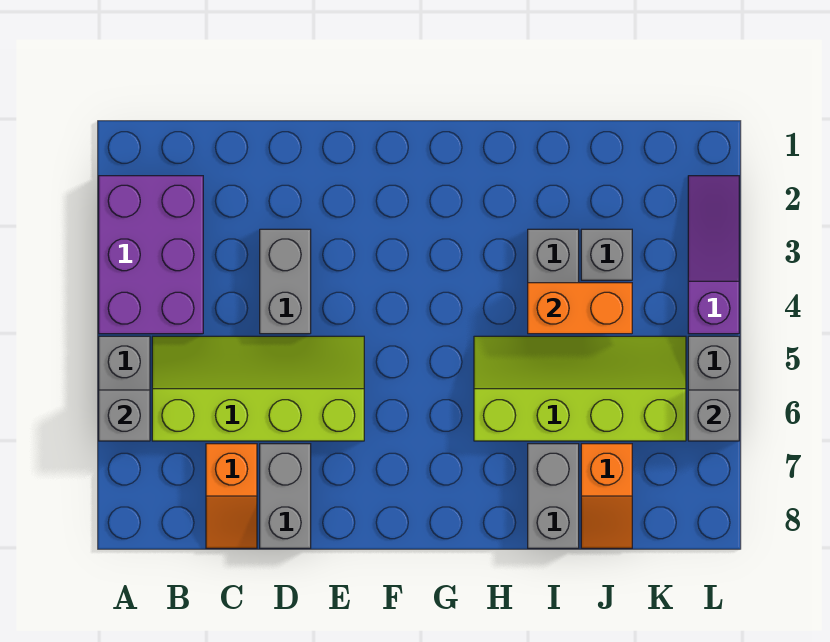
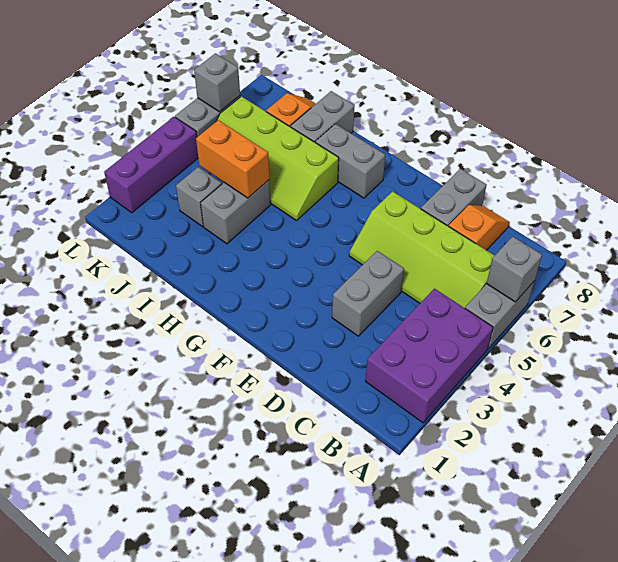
none -> grey brick G7:H7 level 1
purple slope L2:L4 level 1 top 4 -> purple brick L2:L4 level 1

